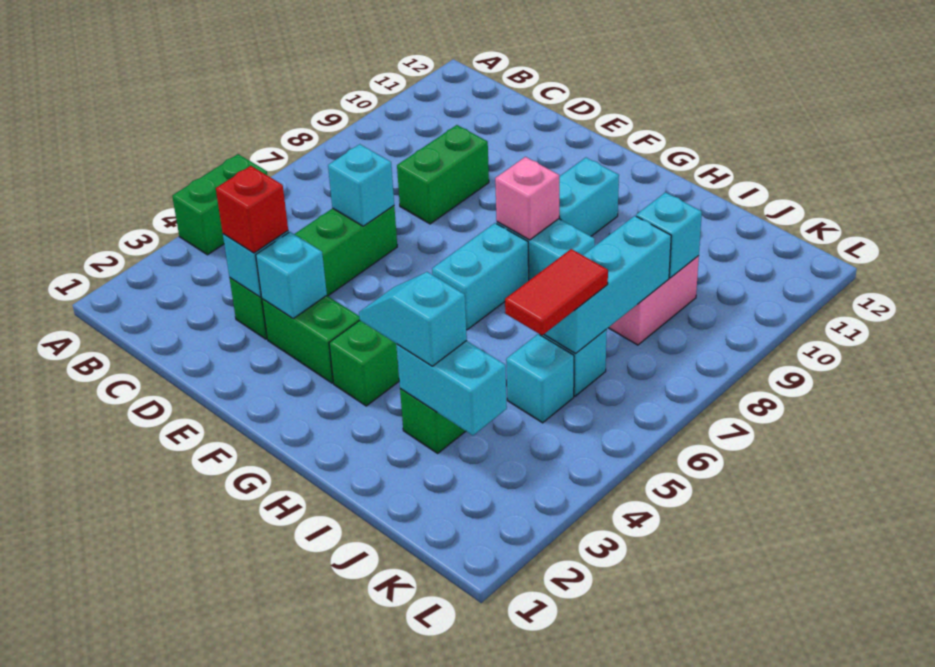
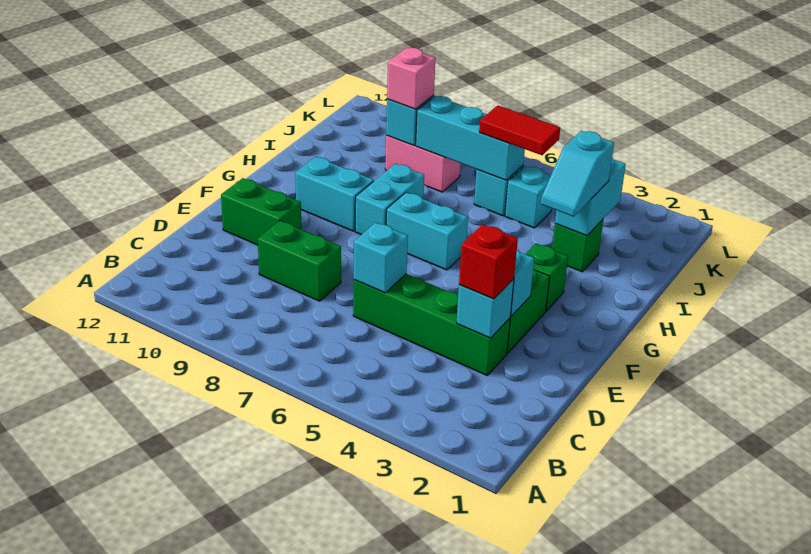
green brick A4:A5 level 1 -> green brick E10:E11 level 1
pink brick G8 level 2 -> pink brick J9 level 3

